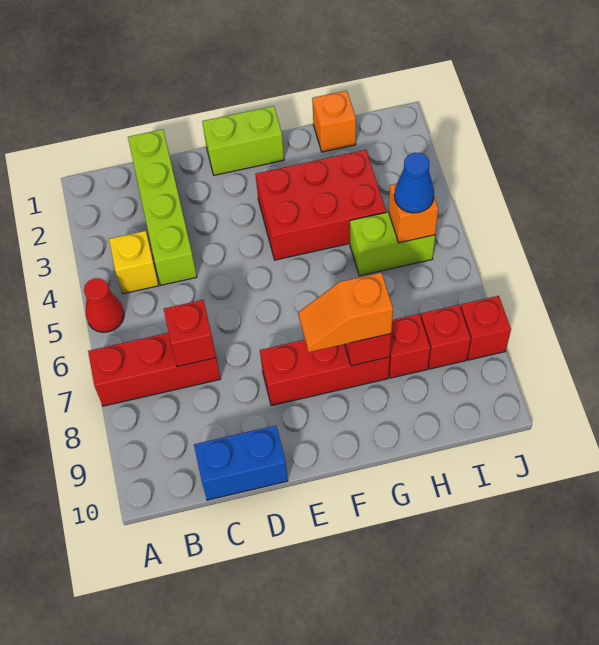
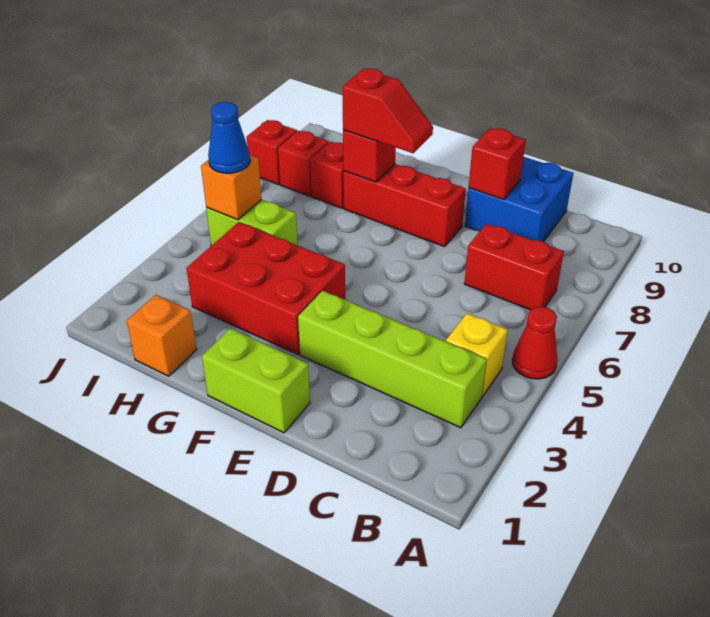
red brick A7:C7 level 1 -> red brick B7:C7 level 1
lime brick C1:C4 level 1 -> lime brick B3:E3 level 1
red brick C7 level 2 -> red brick D9 level 2
blue brick C10:D10 level 1 -> blue brick C9:D10 level 1
orange slope F8:G8 level 3 top G -> red slope F8:G8 level 3 top G

